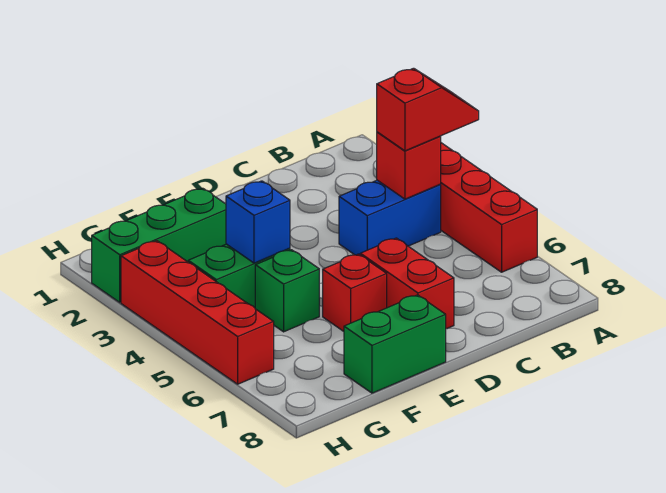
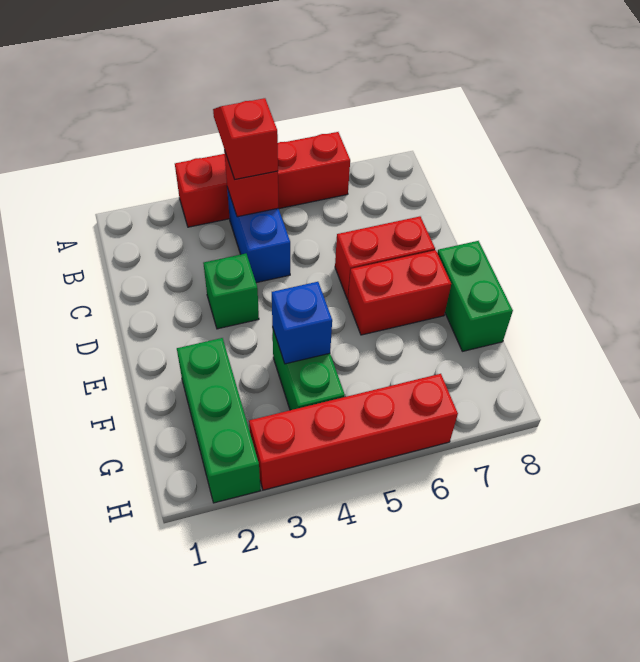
red brick E6 level 1 -> red brick E6:E7 level 1
green brick F5 level 1 -> green brick D3 level 1

